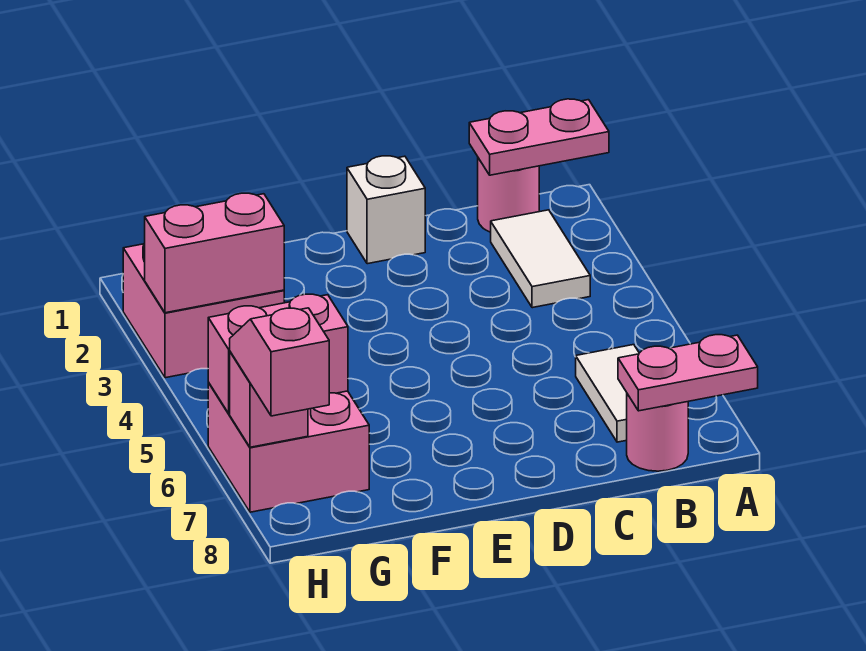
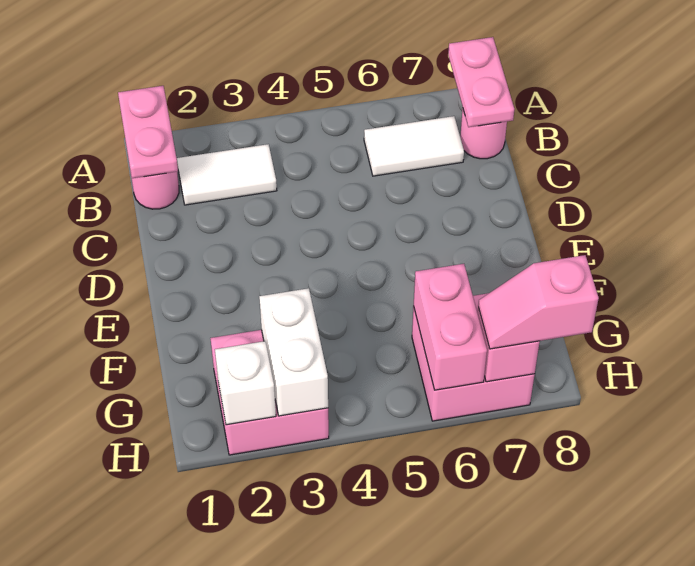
white brick D1 level 1 -> white brick H2 level 2
pink brick G3:H3 level 2 -> white brick G3:H3 level 2

